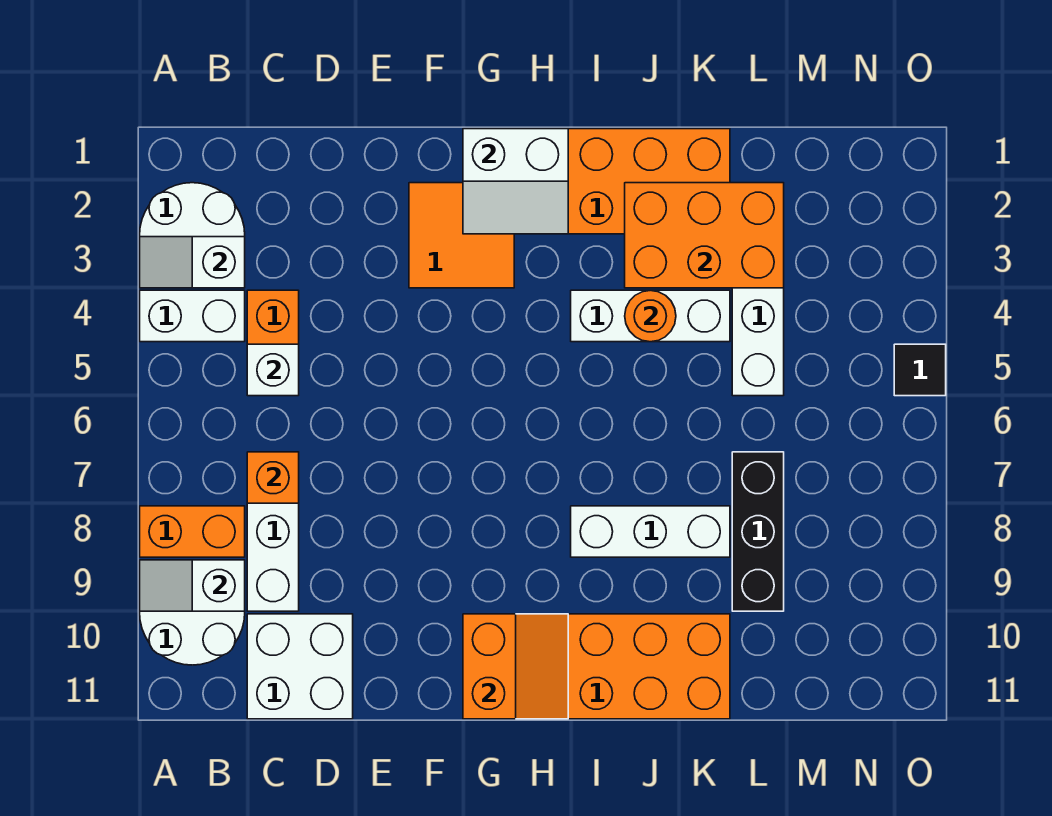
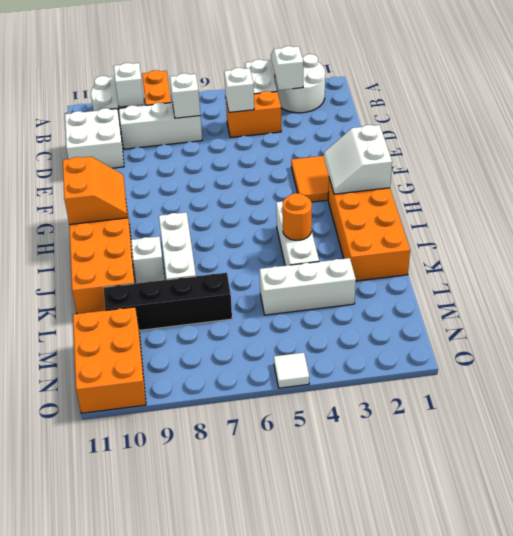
orange brick C7 level 2 -> white brick C7 level 2
orange slope G10:H11 level 2 top G -> orange slope G10:H11 level 2 top 11
orange brick J2:L3 level 2 -> orange brick M10:O11 level 1
none -> white brick J9 level 1
black brick L7:L9 level 1 -> black brick L7:L10 level 1
black tile O5 level 1 -> white tile O5 level 1

